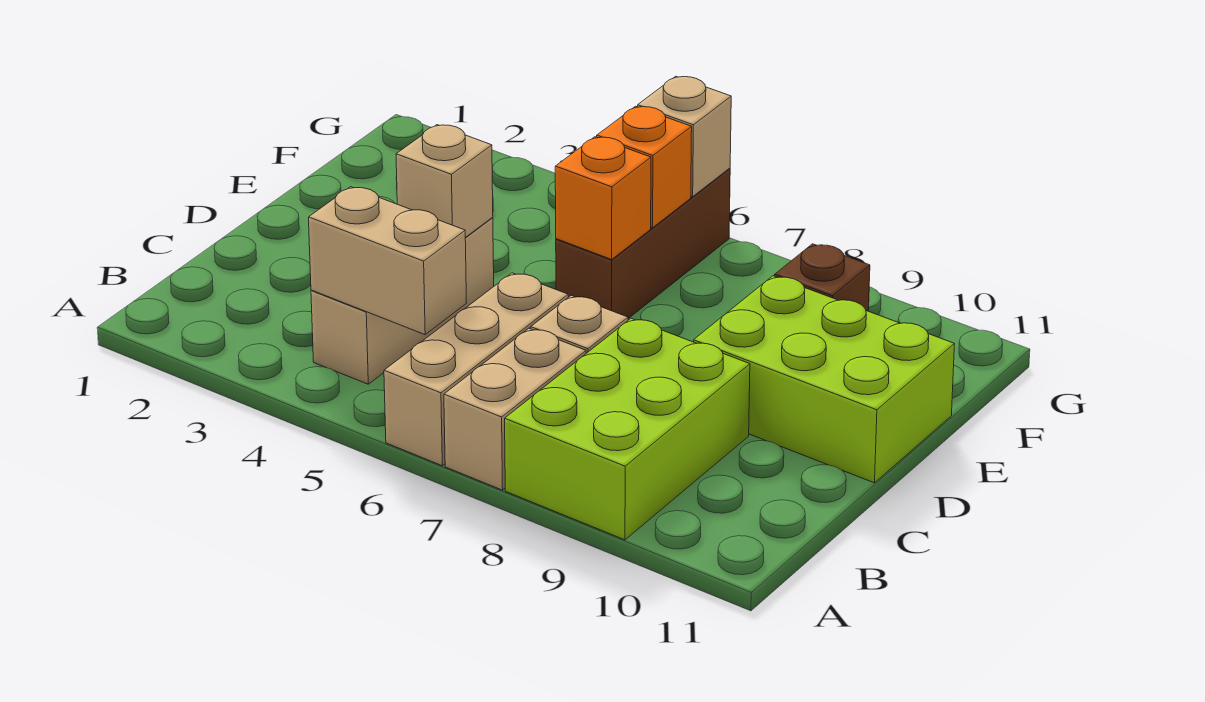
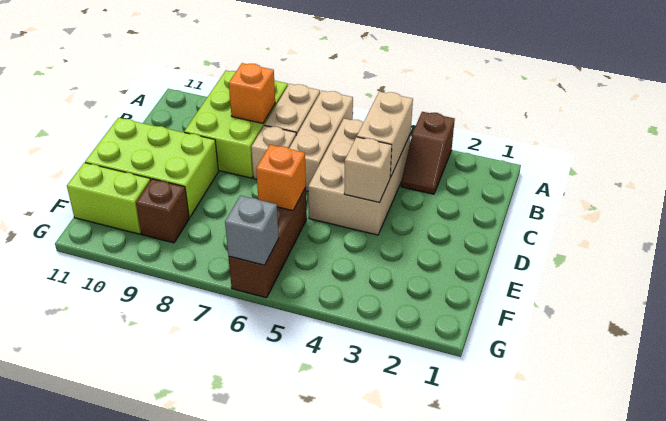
none -> brown slope A3:B3 level 1 top A
tan brick B4:D4 level 1 -> tan brick B4:D5 level 1
tan brick B4:B5 level 2 -> tan brick B4:C4 level 2
orange brick F6 level 2 -> orange brick B8 level 2
none -> lime brick F10:F11 level 1
tan brick G6 level 2 -> grey brick G6 level 2

